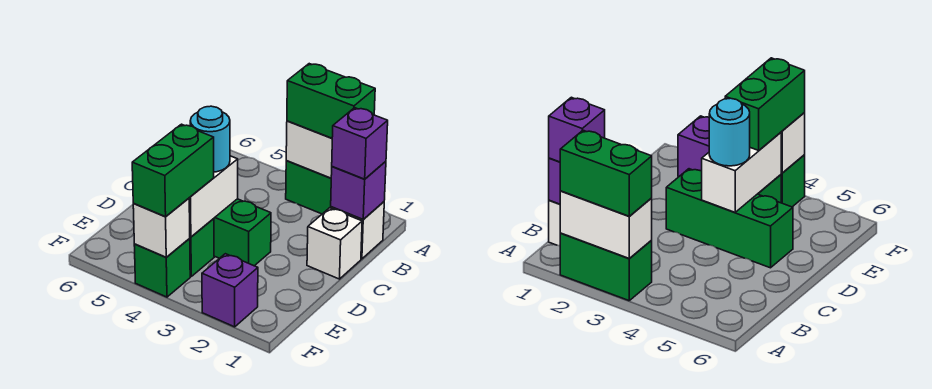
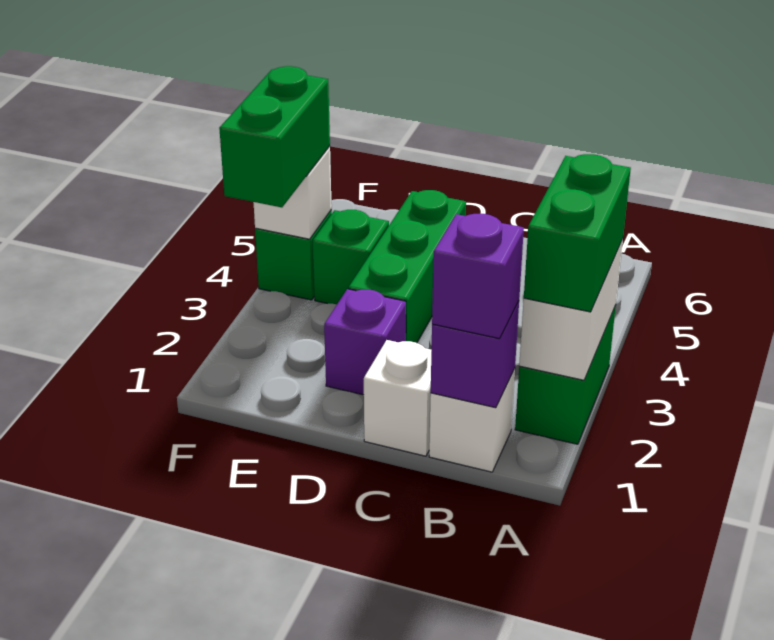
white brick D4:E4 level 2 -> none
cyan round brick D4 level 3 -> none
green brick E4:F4 level 3 -> green brick F3:F4 level 3
purple brick F2 level 1 -> purple brick D2 level 1

